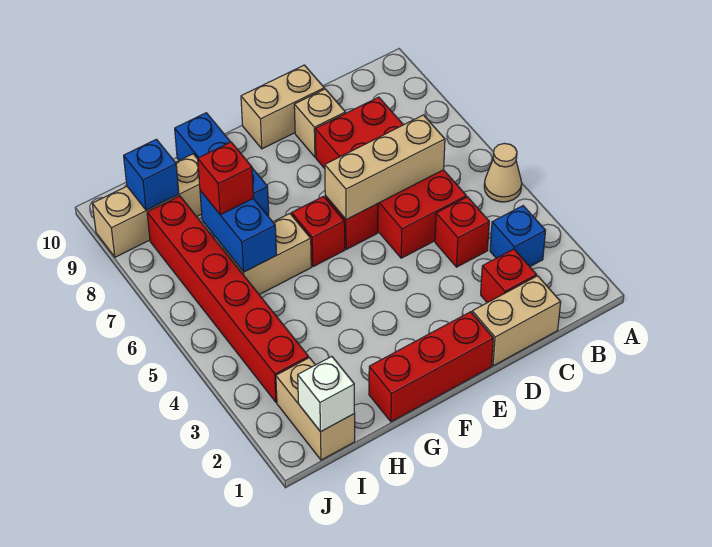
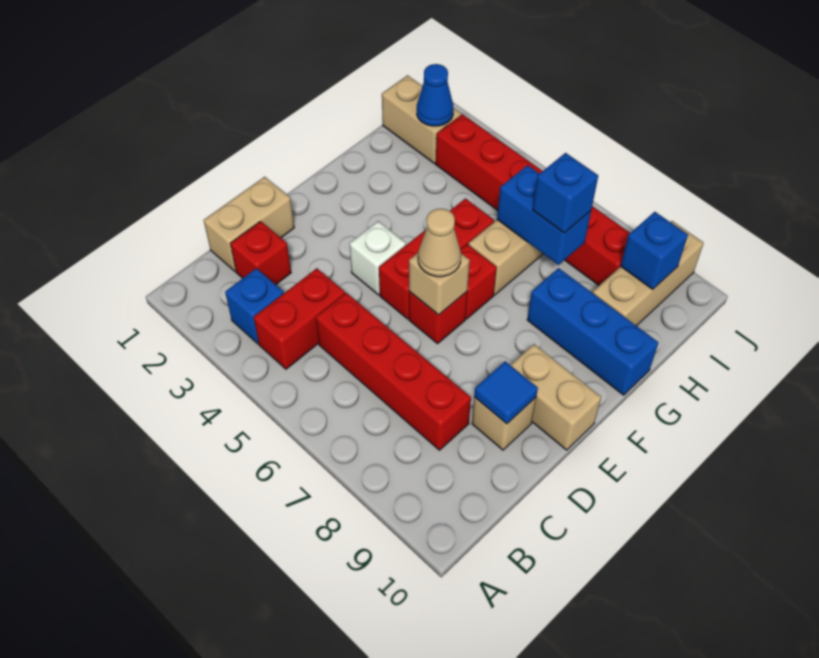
tan cone A5 level 1 -> tan cone E6 level 3
red brick C4 level 1 -> red brick B4:C4 level 1
red brick C5:D8 level 1 -> red brick C5:C8 level 1
tan brick C6:E6 level 2 -> tan brick E6 level 2
none -> blue tile D9 level 2
tan brick D10:E10 level 1 -> tan brick E9:E10 level 1
red brick E1:G1 level 1 -> red brick E5:G5 level 1
red brick H7 level 3 -> blue brick H7 level 3
white brick I1 level 2 -> white brick E4 level 1
none -> blue cone I2 level 2

